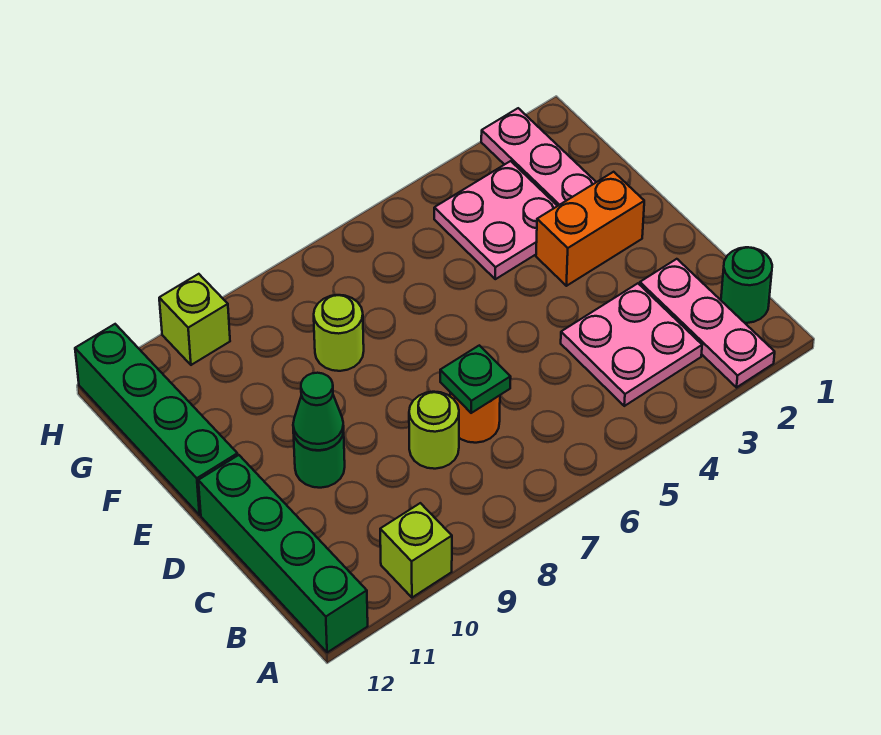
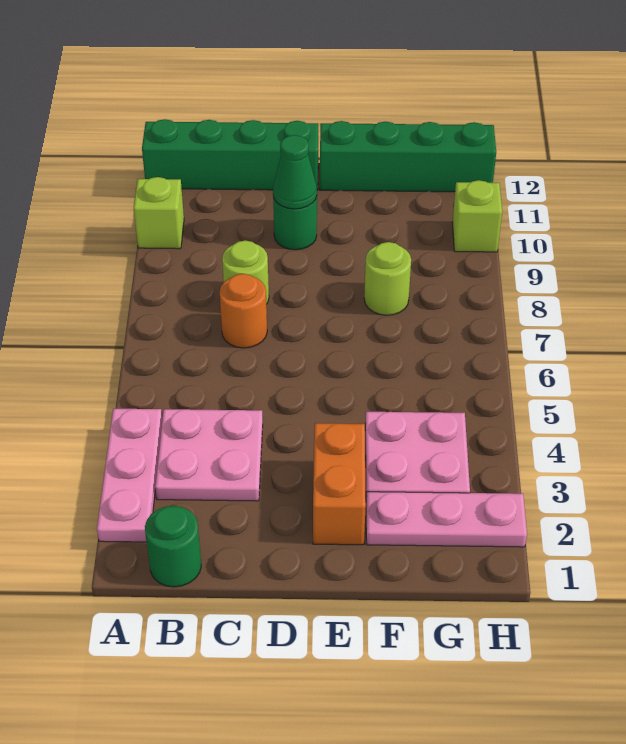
pink plate A2:C2 level 1 -> pink plate A2:A4 level 1
green plate C7 level 2 -> none

